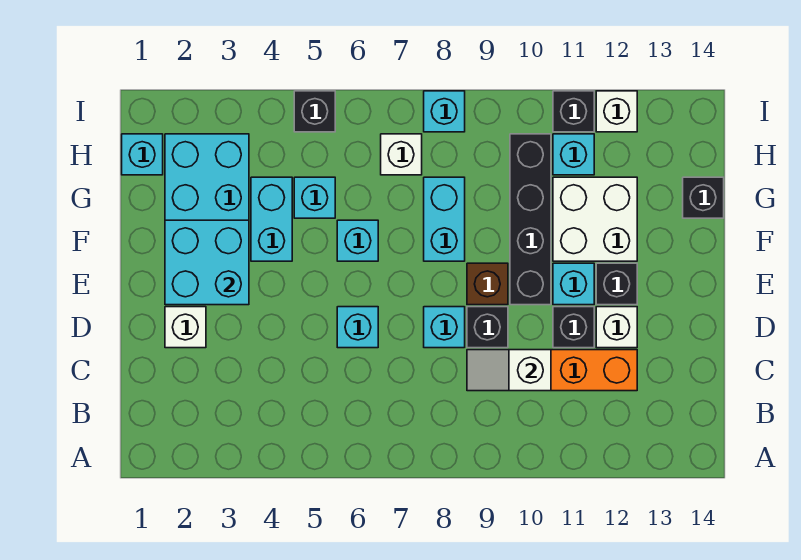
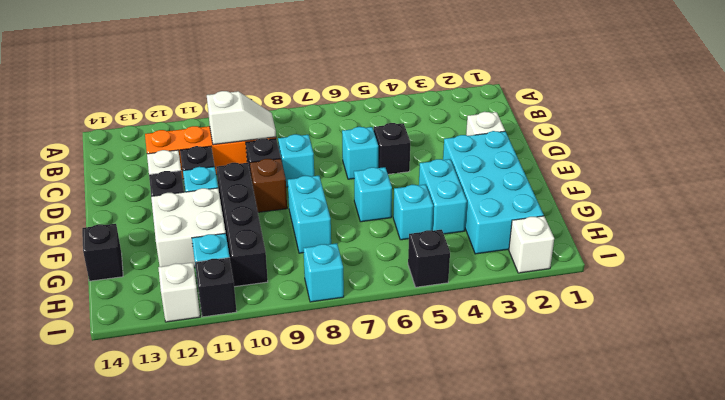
none -> black brick D5 level 1
cyan brick E2:F3 level 2 -> none
cyan brick H1 level 1 -> none
white brick H7 level 1 -> white brick I2 level 1

